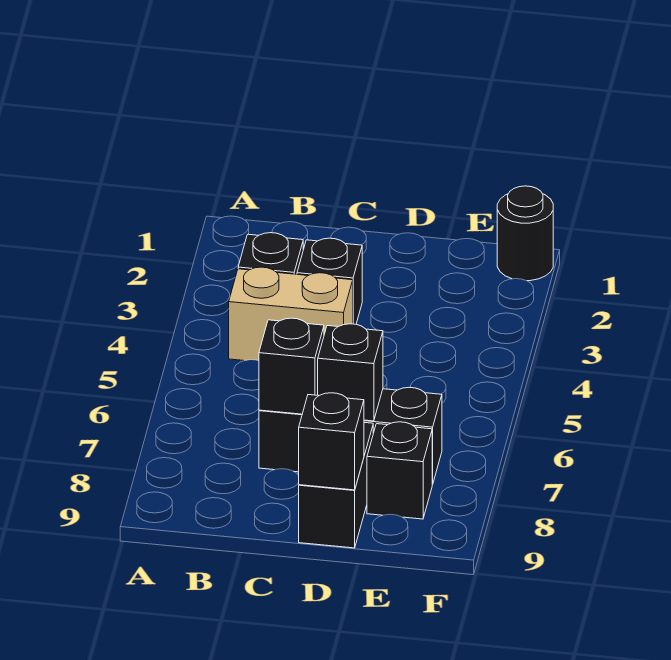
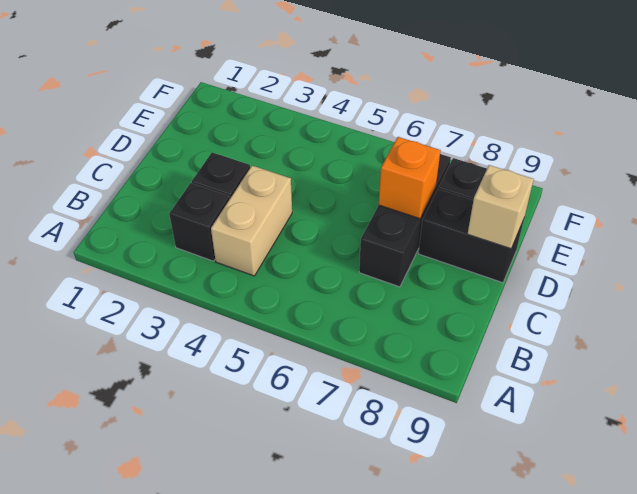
black brick C7 level 2 -> none
black brick D7 level 2 -> orange brick D7 level 2
black brick D9 level 2 -> tan brick D9 level 2
black round brick F1 level 1 -> none

